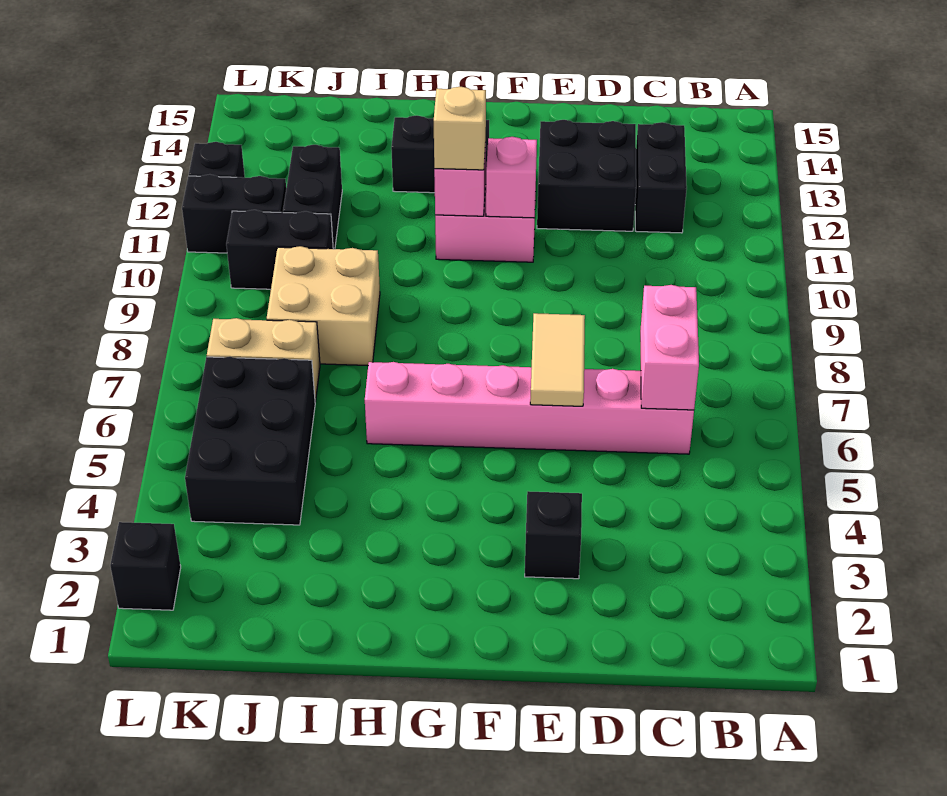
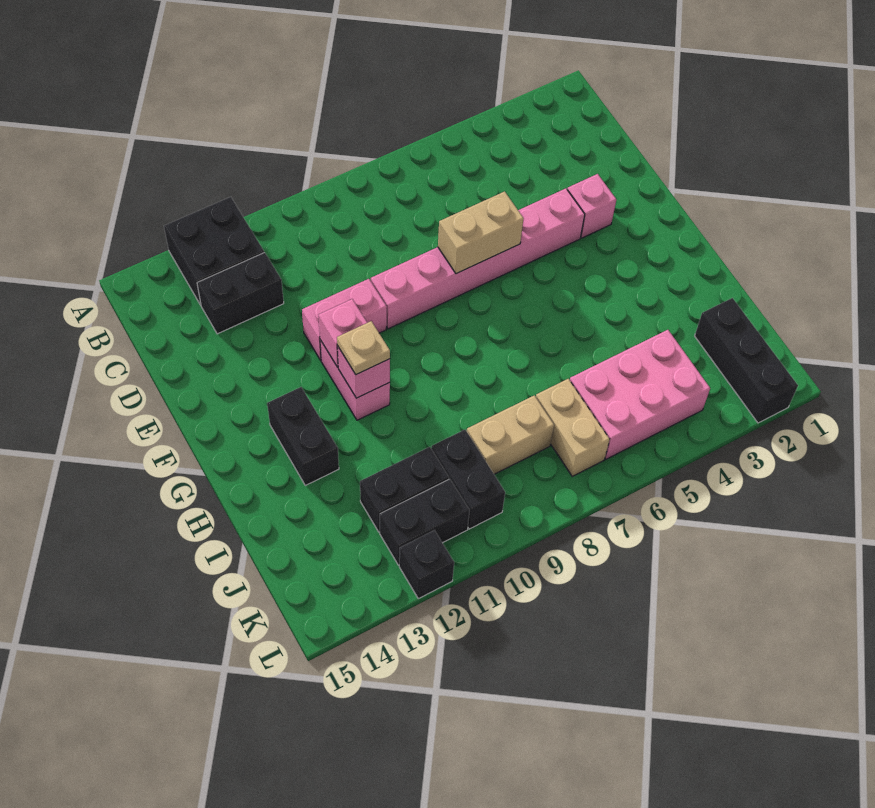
pink brick C6:H6 level 1 -> pink brick E4:E9 level 1
pink brick C6:C7 level 2 -> pink brick E10:E11 level 1
black brick D12:E13 level 1 -> black brick A12:B13 level 1
black brick E3 level 1 -> pink brick E3 level 1
tan tile E6:E7 level 2 -> tan brick E6:E7 level 2
tan brick G11 level 3 -> tan plate G11 level 3
tan brick I8:J9 level 1 -> tan brick J8:J9 level 1
black brick J4:K6 level 1 -> pink brick J4:K6 level 1
black brick K11:L11 level 1 -> black brick K11:K12 level 1
black brick L2 level 1 -> black brick J2:L2 level 1

